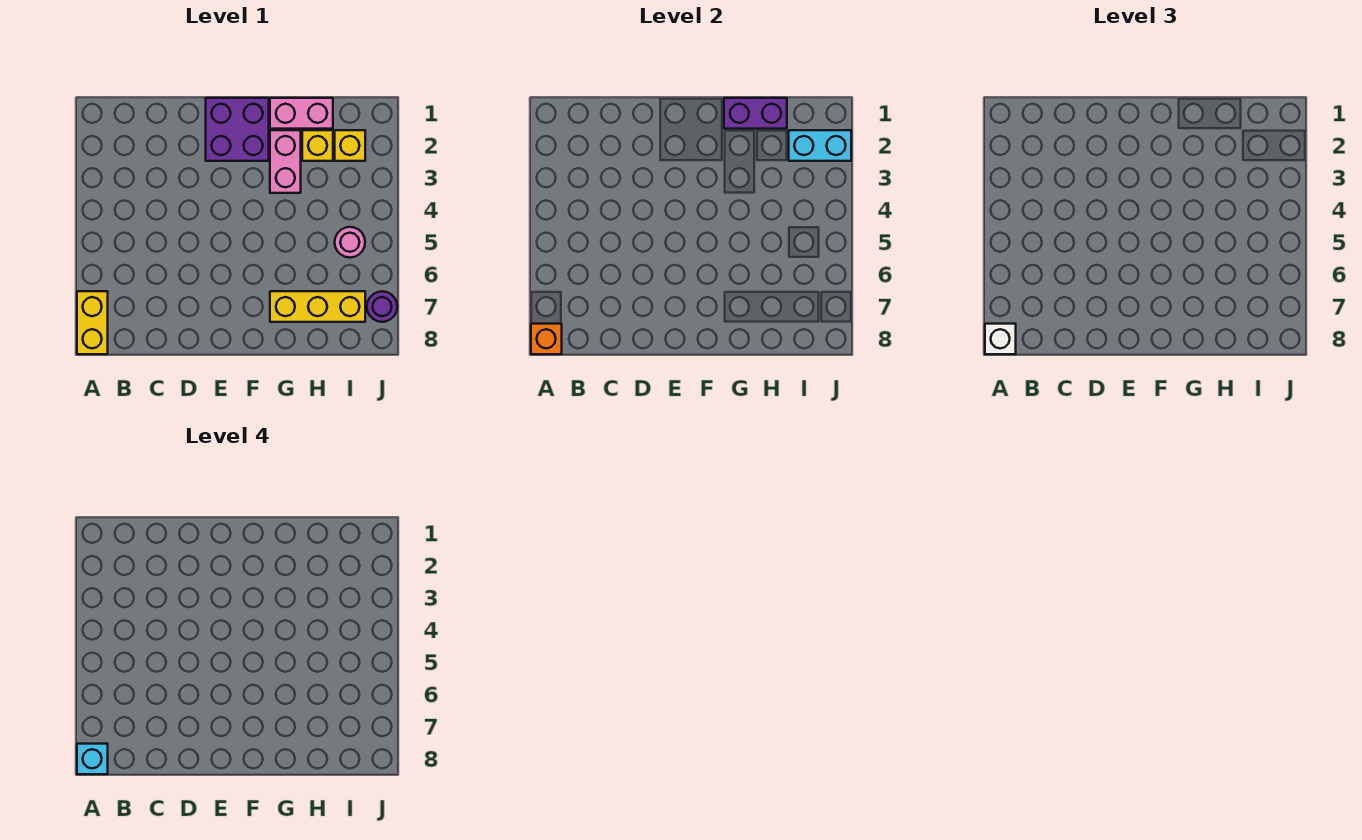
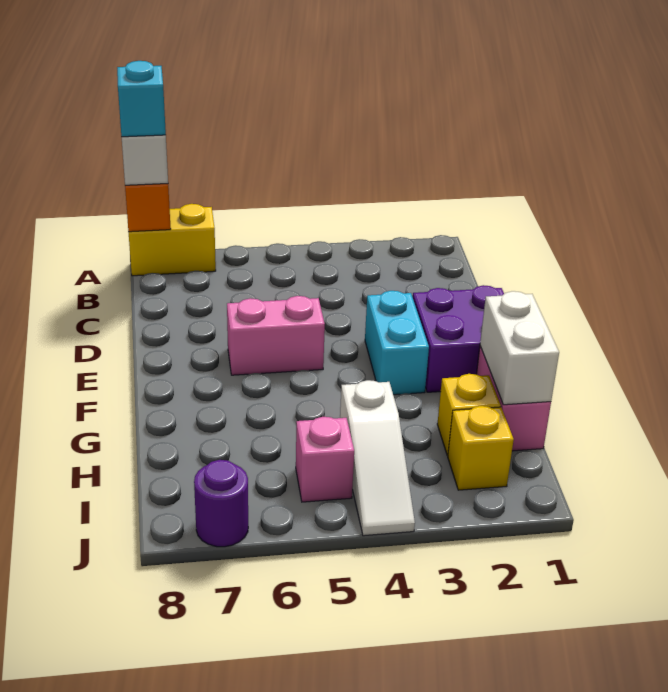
purple brick G1:H1 level 2 -> white brick G1:H1 level 2
pink brick G2:G3 level 1 -> pink brick E5:E6 level 1
yellow brick G7:I7 level 1 -> none
none -> white slope H4:J4 level 1 top H
cyan brick I2:J2 level 2 -> cyan brick E3:F3 level 1
pink round brick I5 level 1 -> pink brick I5 level 1

